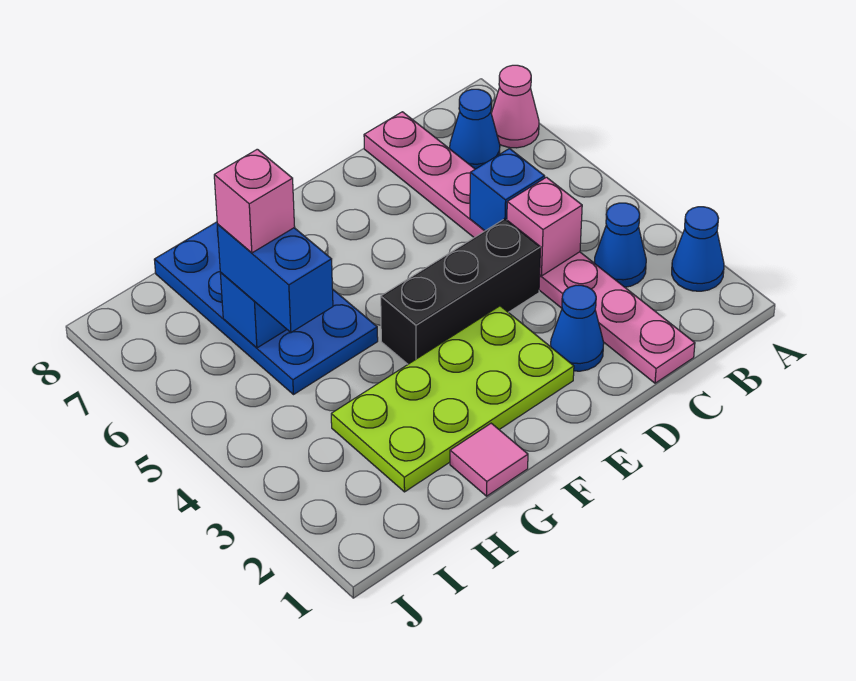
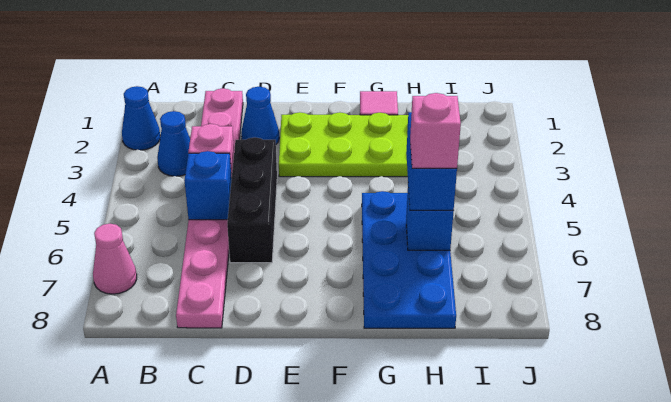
blue cone B7 level 1 -> none
black brick D4:F4 level 1 -> black brick D4:D6 level 1

